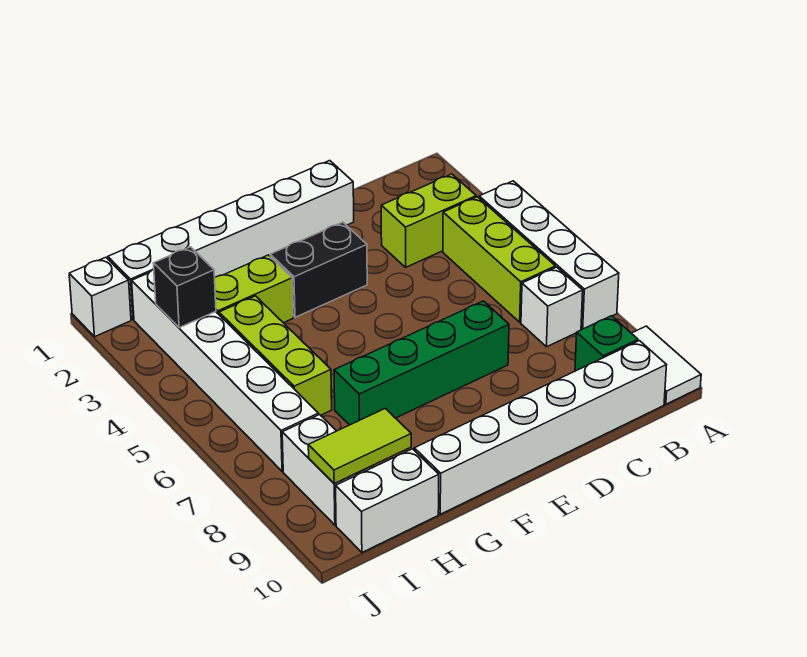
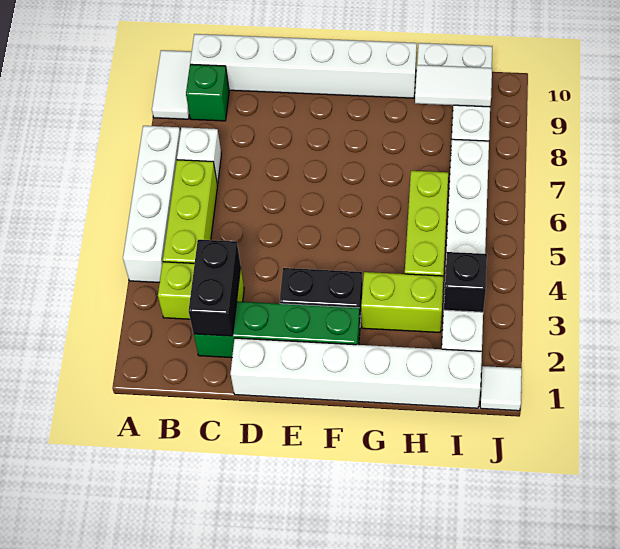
none -> black brick C2:C3 level 2
green brick D7:G7 level 1 -> green brick C2:F2 level 1
lime tile H9:I9 level 2 -> white tile H9:I9 level 2
white brick J1 level 1 -> white tile J1 level 1

